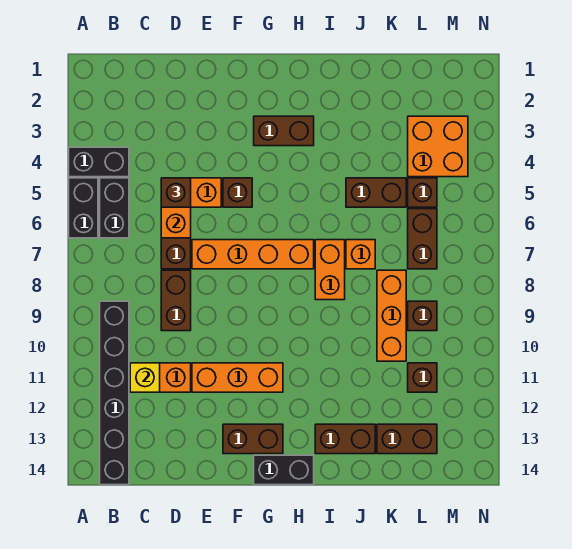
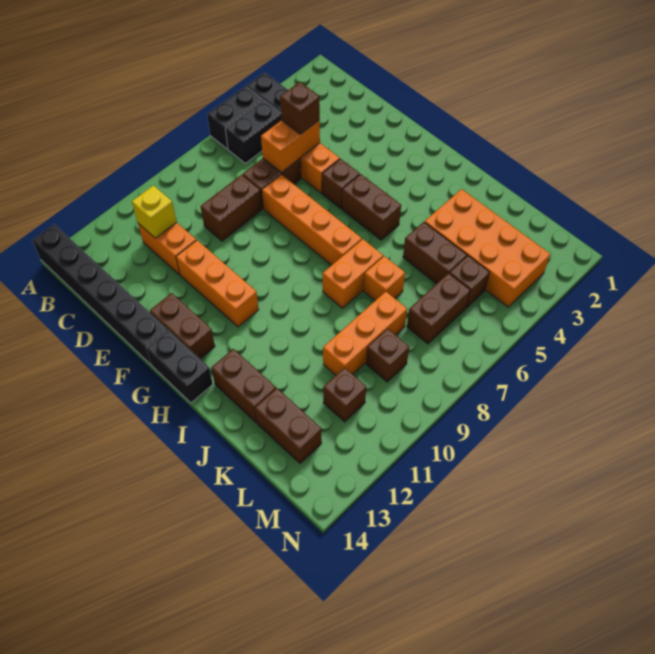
black brick B9:B14 level 1 -> black brick A14:F14 level 1
brown brick G3:H3 level 1 -> brown brick G5:H5 level 1
orange brick L3:M4 level 1 -> orange brick J3:M4 level 1

